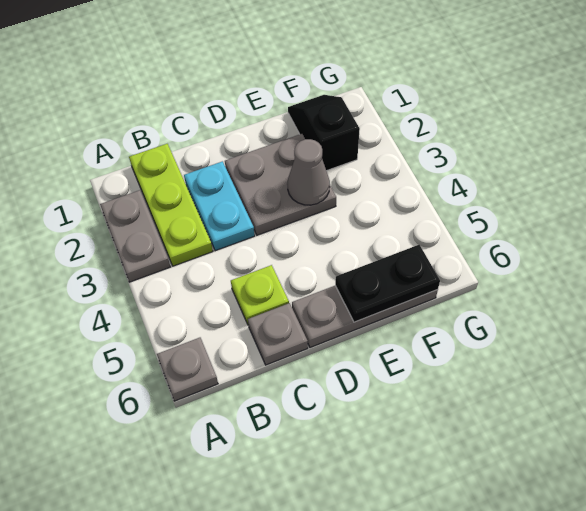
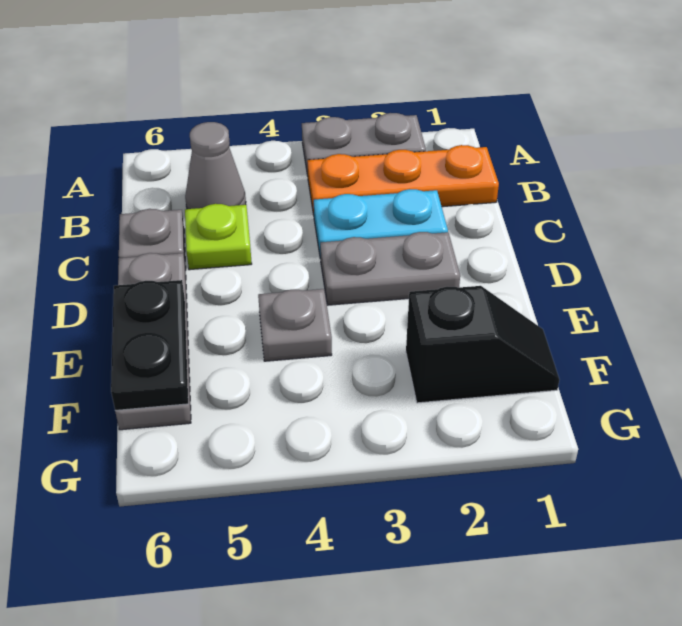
grey plate A6 level 1 -> grey plate E4 level 1
lime plate B1:B3 level 1 -> orange plate B1:B3 level 1
grey plate D2:E3 level 1 -> grey plate D2:D3 level 1
grey cone E3 level 2 -> grey cone B5 level 1

